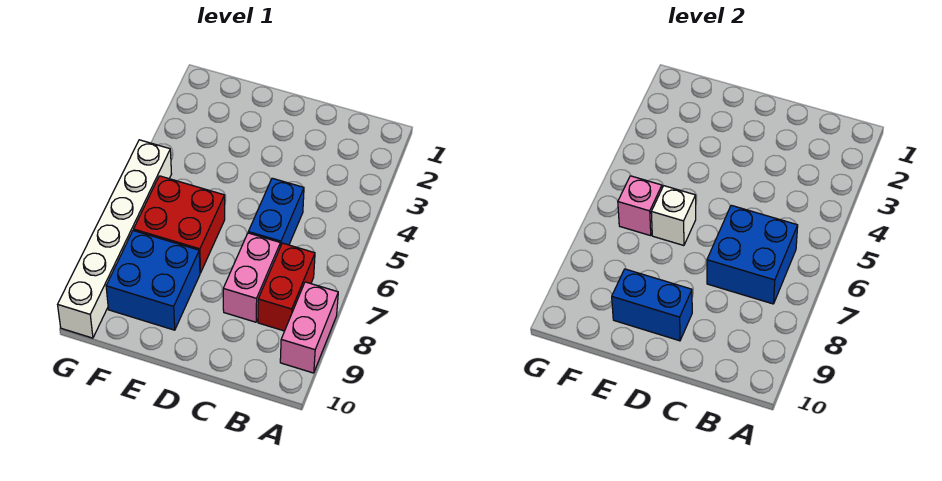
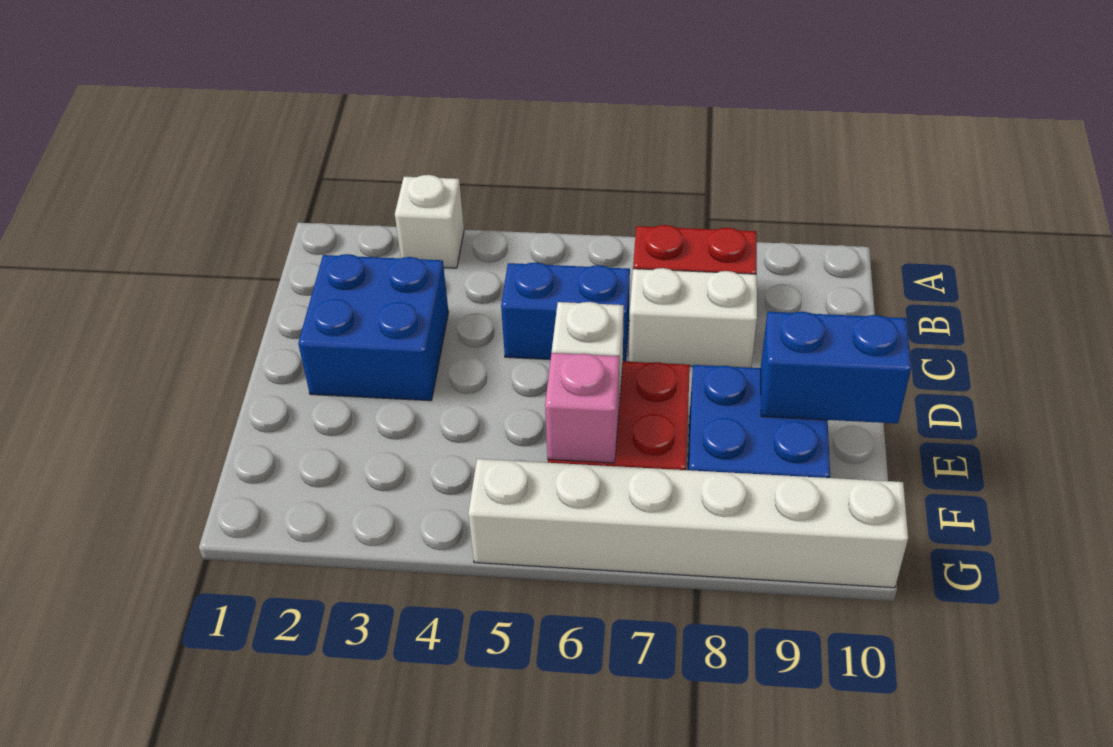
none -> white brick A3 level 1
pink brick A8:A9 level 1 -> none
blue brick B6:C7 level 2 -> blue brick C2:D3 level 1
pink brick C7:C8 level 1 -> white brick C7:C8 level 1
blue brick D9:E9 level 2 -> blue brick E9:E10 level 2

